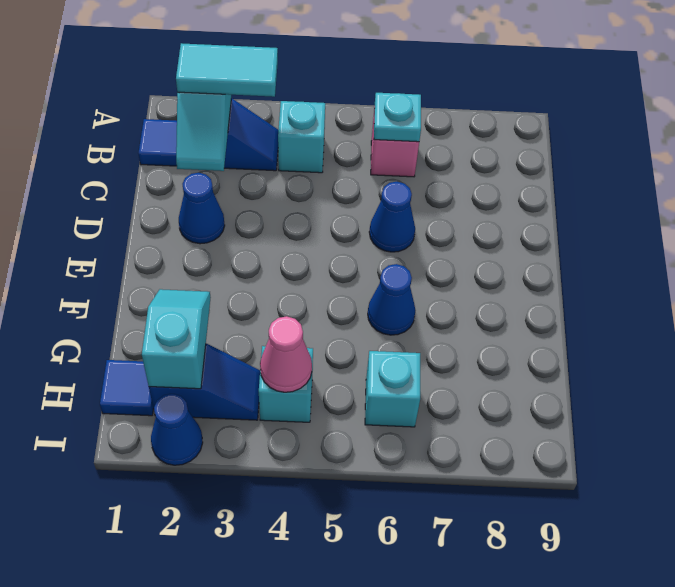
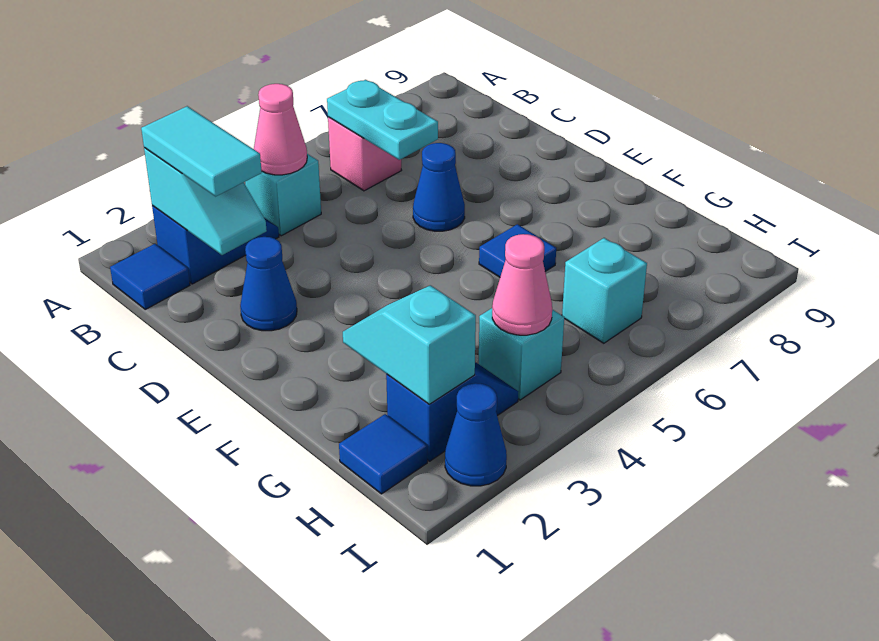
cyan tile B2:B3 level 3 -> cyan tile B2:C2 level 3
none -> pink cone B4 level 2
cyan plate B6 level 2 -> cyan plate B6:C6 level 2
blue cone F6 level 1 -> blue tile F6 level 1

